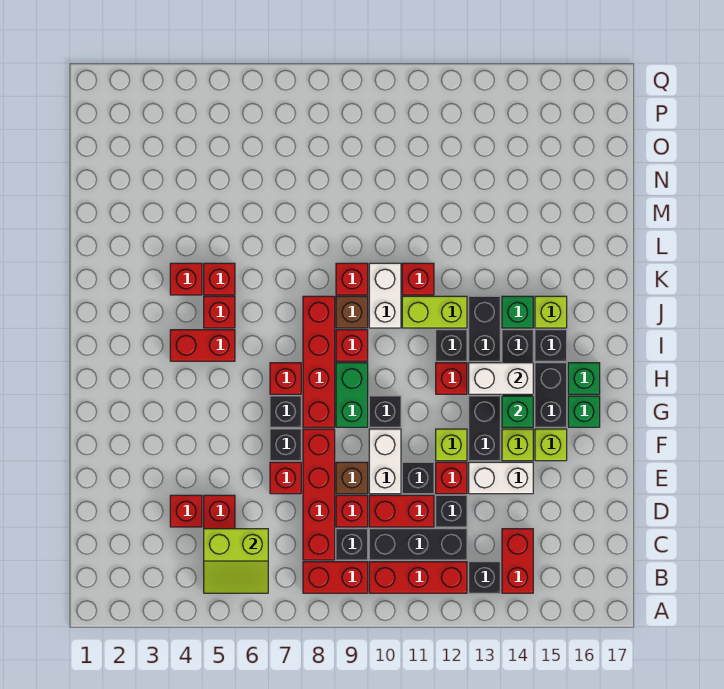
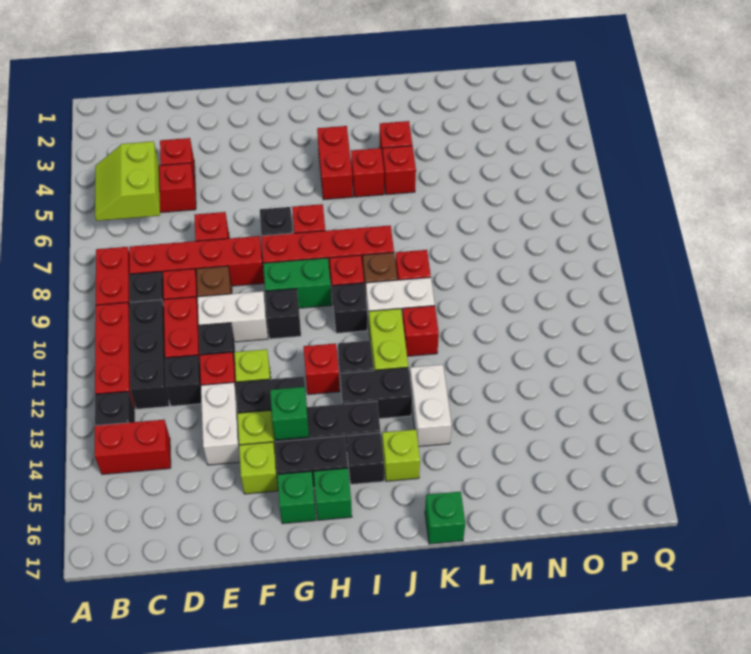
black brick F7 level 1 -> black brick I10 level 1
white brick H13:H14 level 2 -> white brick K13:K14 level 1
green brick J14 level 1 -> green brick K17 level 1

